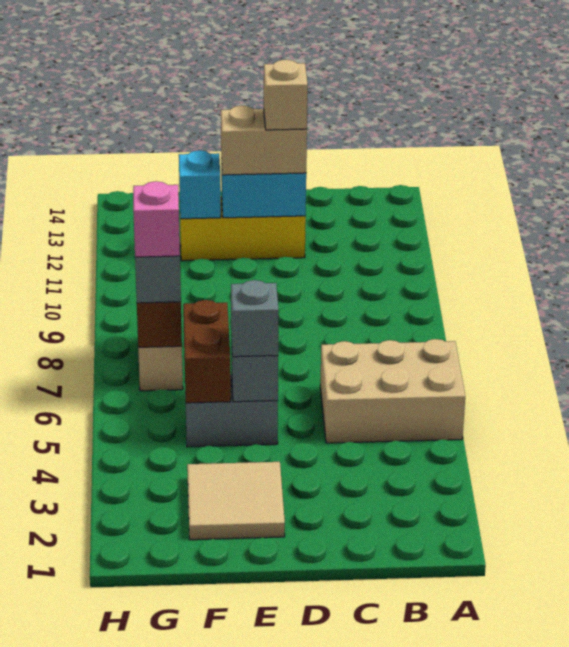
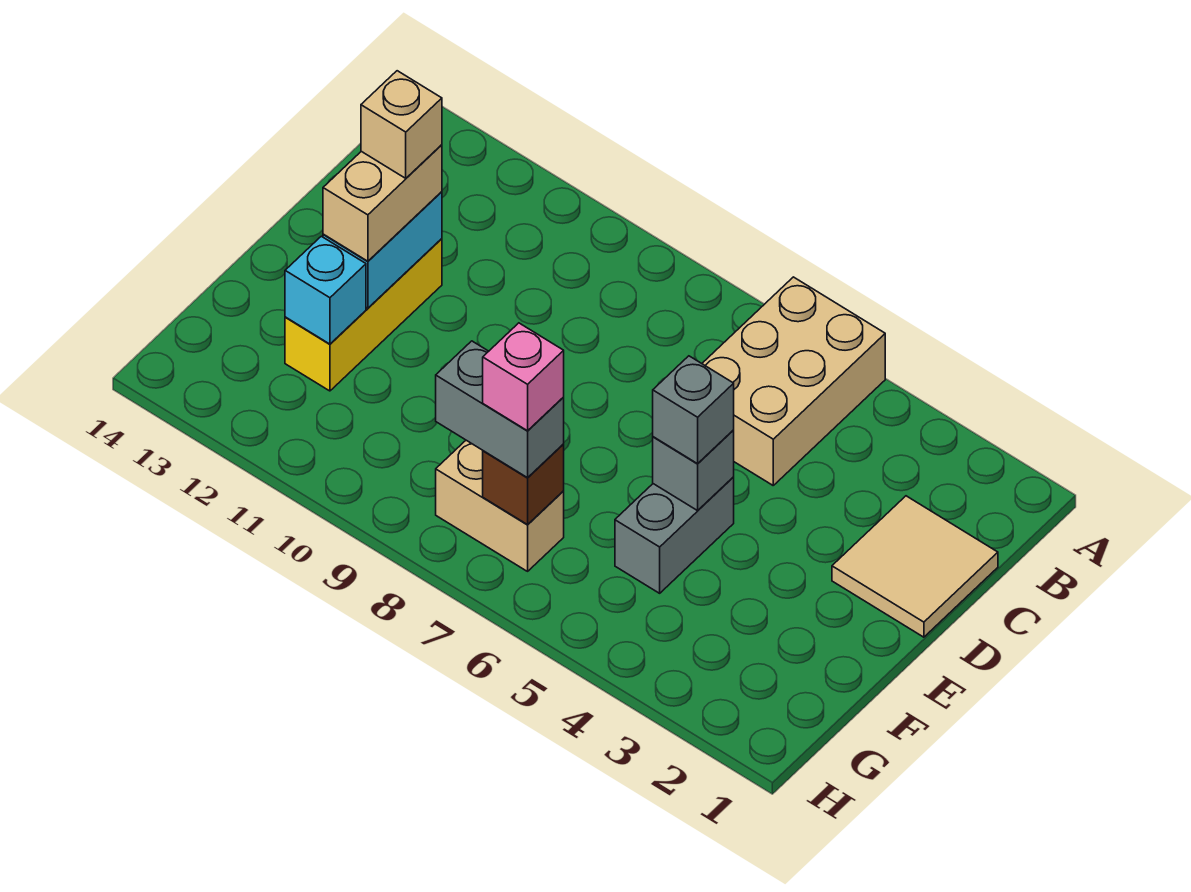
tan tile E2:F3 level 1 -> tan tile C1:D2 level 1
brown brick F5:F6 level 2 -> none

